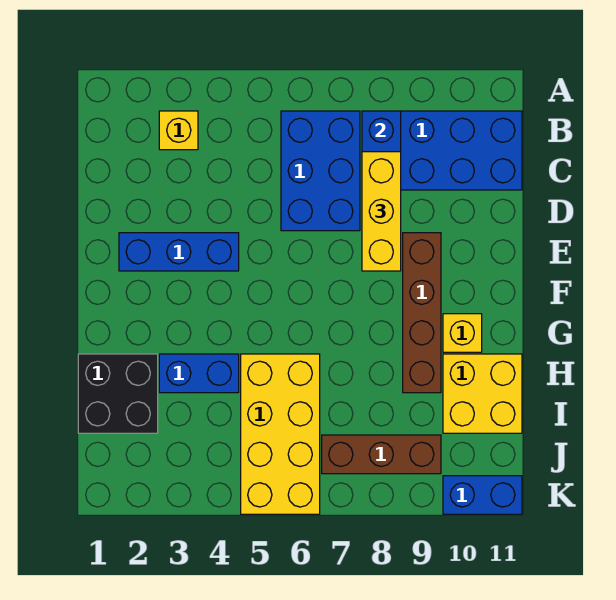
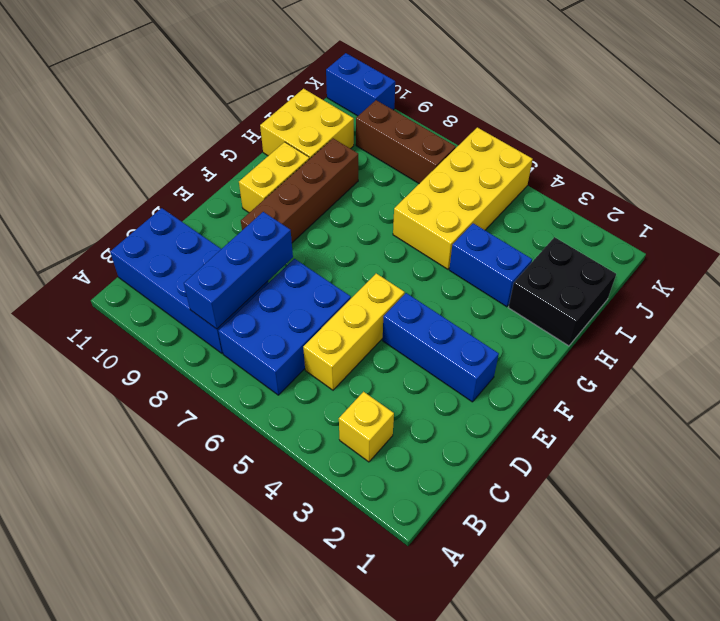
yellow brick C8:E8 level 3 -> yellow brick C5:E5 level 1
yellow brick G10 level 1 -> yellow brick F10:G10 level 1

